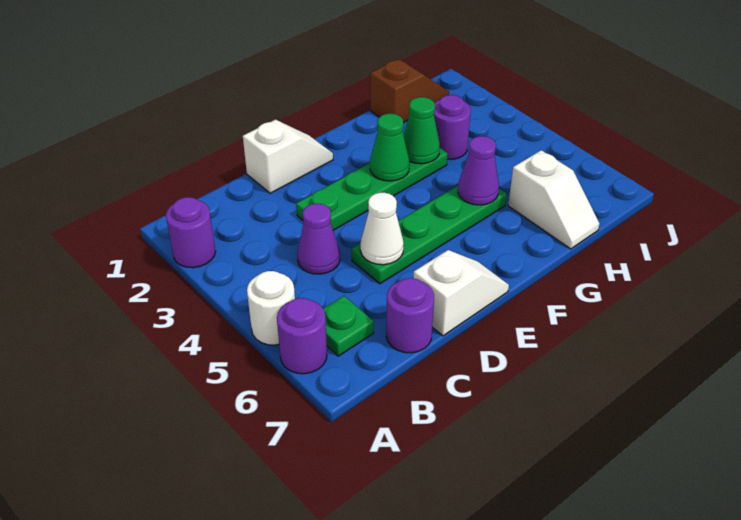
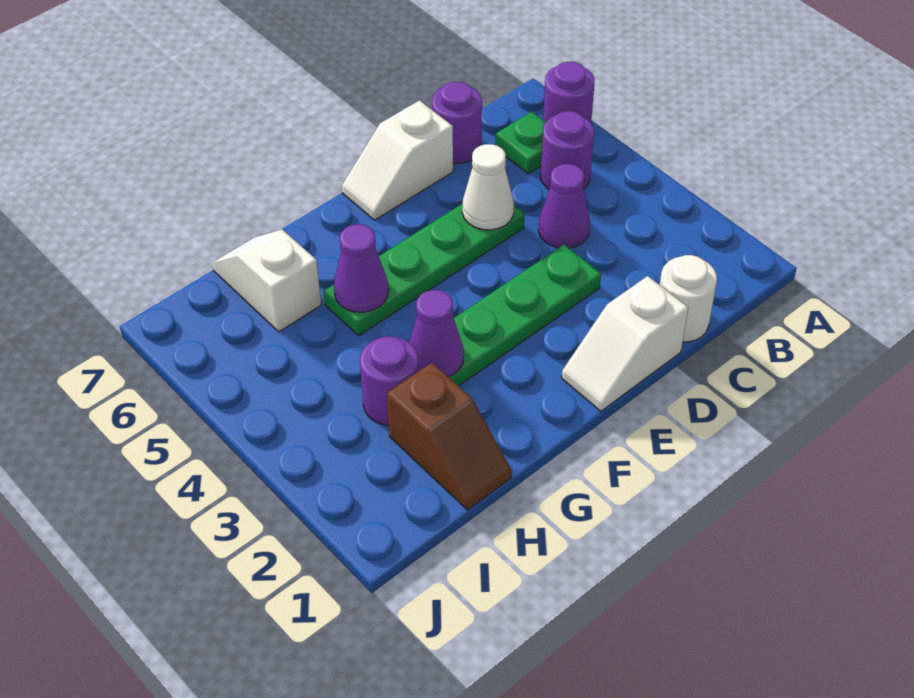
purple round brick A2 level 1 -> purple round brick B5 level 1
white round brick A5 level 1 -> white round brick C1 level 1
green cone F3 level 2 -> none
green cone G3 level 2 -> purple cone G3 level 2
brown slope H1:I1 level 1 top H -> brown slope H1:H2 level 1 top 2

